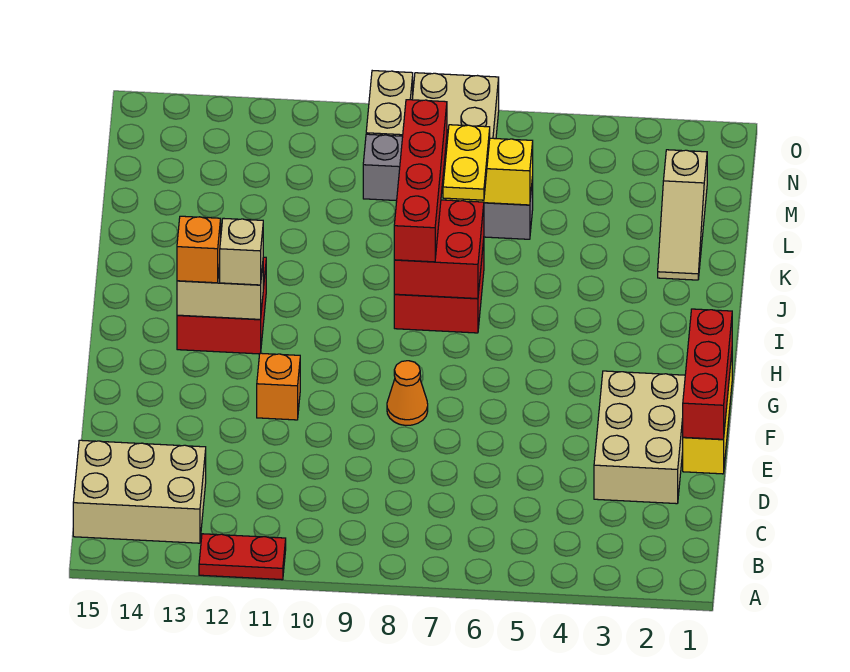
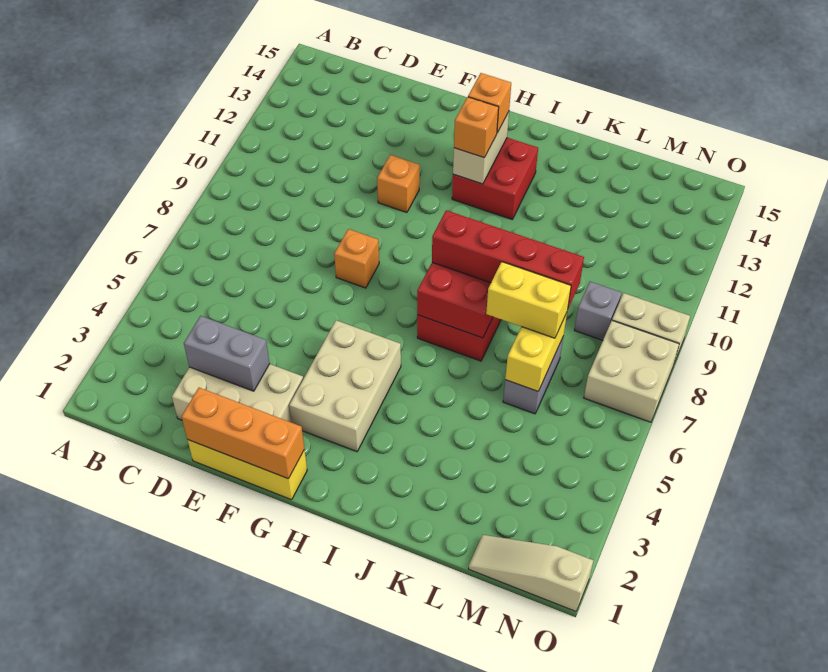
red plate A11:A12 level 1 -> none
tan brick B13:C15 level 1 -> tan brick G3:H5 level 1
none -> grey brick D3:E3 level 2
red brick E1:G1 level 2 -> orange brick E1:G1 level 2
orange cone F8 level 1 -> orange brick F8 level 1
tan brick H12 level 3 -> orange brick H12 level 3
tan slope K2:M2 level 1 top M -> tan slope M1:O1 level 1 top O
yellow plate K7:L7 level 3 -> yellow brick K7:L7 level 3

